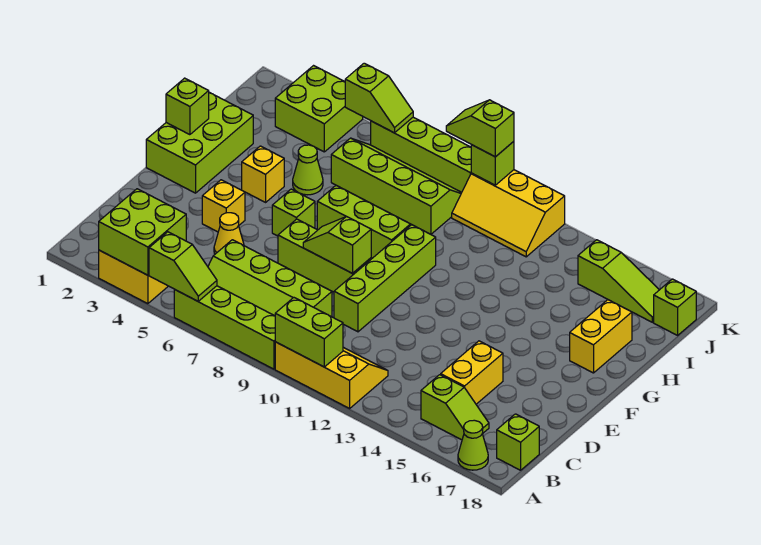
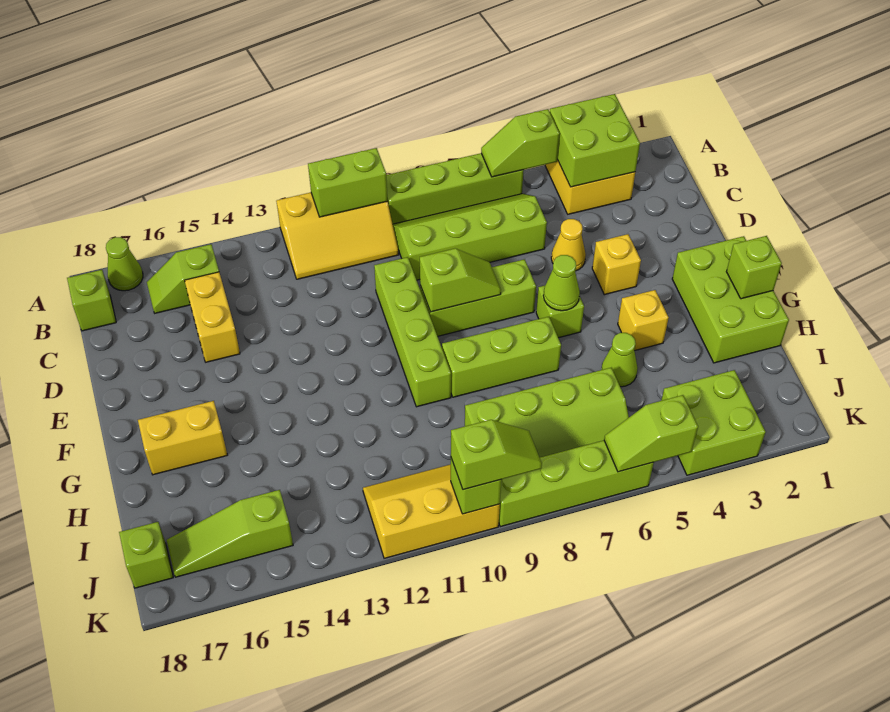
none -> lime cone F6 level 2
yellow brick G17:H17 level 1 -> yellow brick G16:G17 level 1

